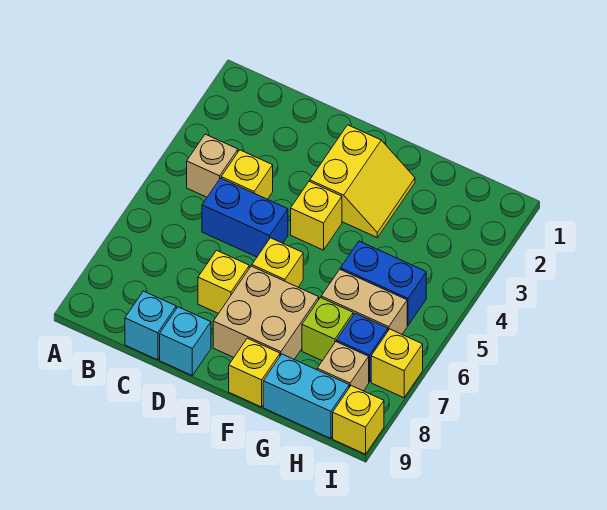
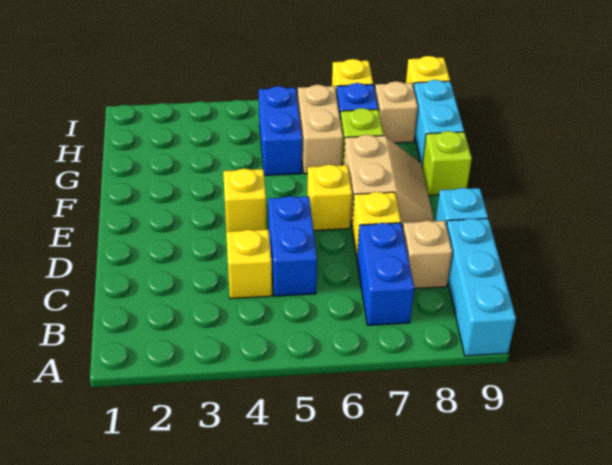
tan brick B4 level 1 -> tan brick C8 level 1
none -> blue brick B7:C7 level 1
cyan brick C9 level 1 -> cyan brick A9:C9 level 1
yellow slope E2:F3 level 1 top E -> none
tan brick E7:F8 level 1 -> tan slope E7:F8 level 1 top 7
yellow brick F9 level 1 -> lime brick F9 level 1

